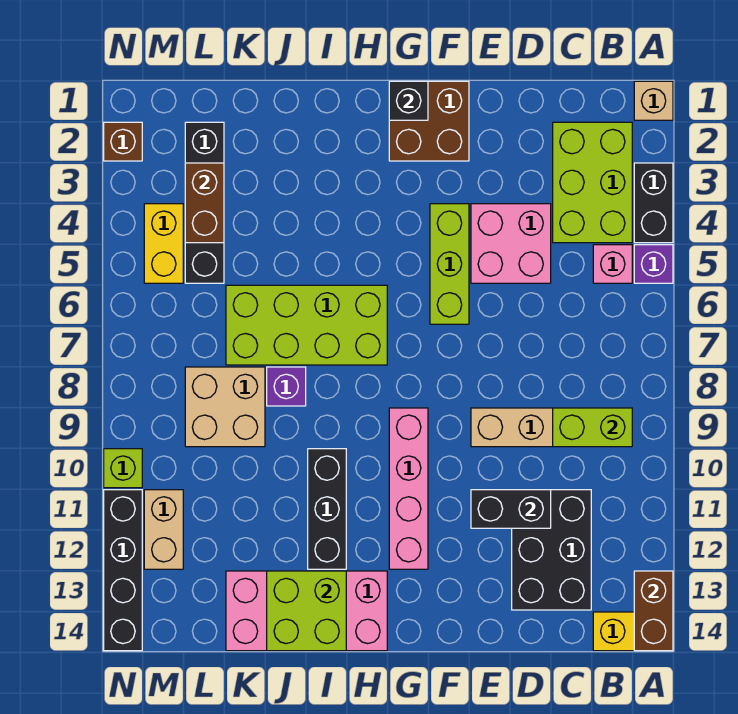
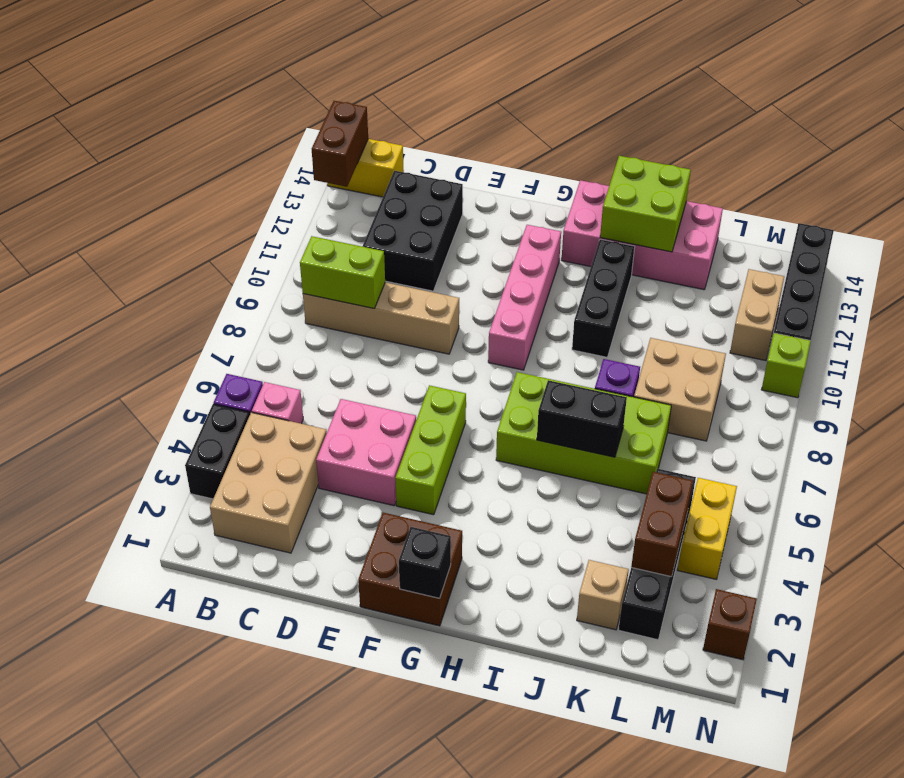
tan brick A1 level 1 -> tan brick K2 level 1
lime brick B2:C4 level 1 -> tan brick B2:C4 level 1
black brick D11:E11 level 2 -> black brick I6:J6 level 2

